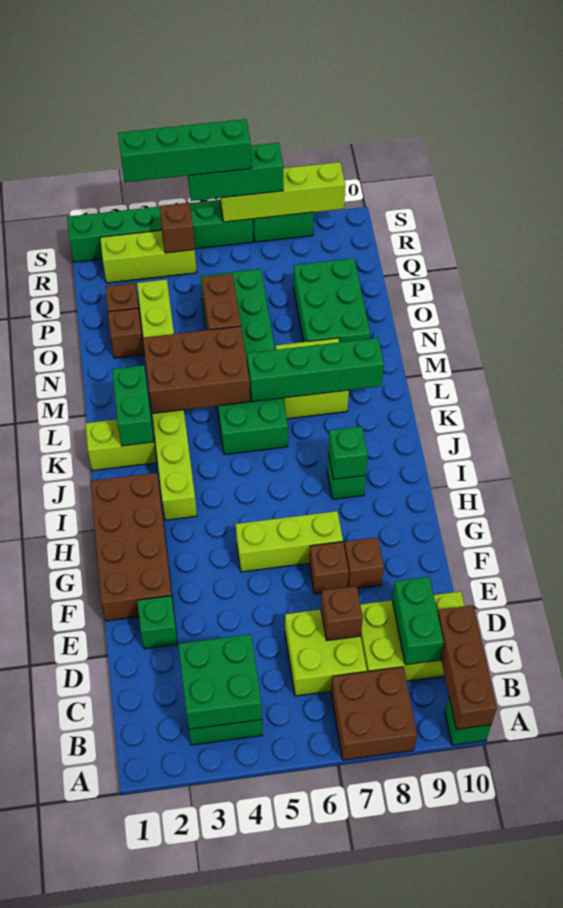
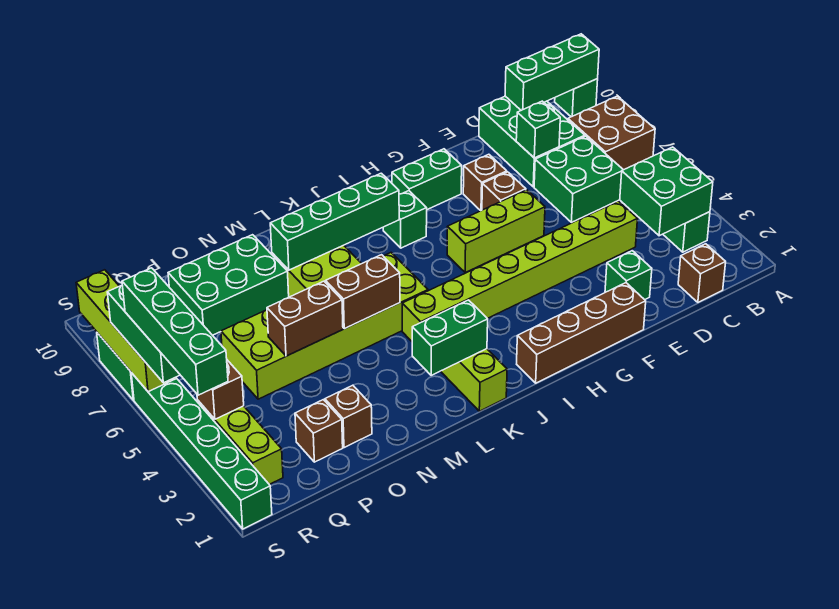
brown brick A10:C10 level 2 -> green brick A10:C10 level 2
lime brick C6:D7 level 1 -> green brick C6:D7 level 1
lime brick C8:D10 level 1 -> green brick C8:D10 level 1
green brick C9:D9 level 2 -> green brick G9:H9 level 1
brown brick D7 level 2 -> brown brick C1 level 1
brown brick F1:I2 level 1 -> brown brick F1:I1 level 1
lime brick G5:G7 level 1 -> lime brick F6:H6 level 1
lime brick I3:P3 level 1 -> lime brick D4:K4 level 1
green brick I8 level 2 -> green brick D8 level 2
green brick K5:P6 level 1 -> lime brick K5:P6 level 1
brown brick L3:M5 level 2 -> brown brick L5:M5 level 2
green brick L6:L9 level 2 -> green brick J8:M8 level 2

